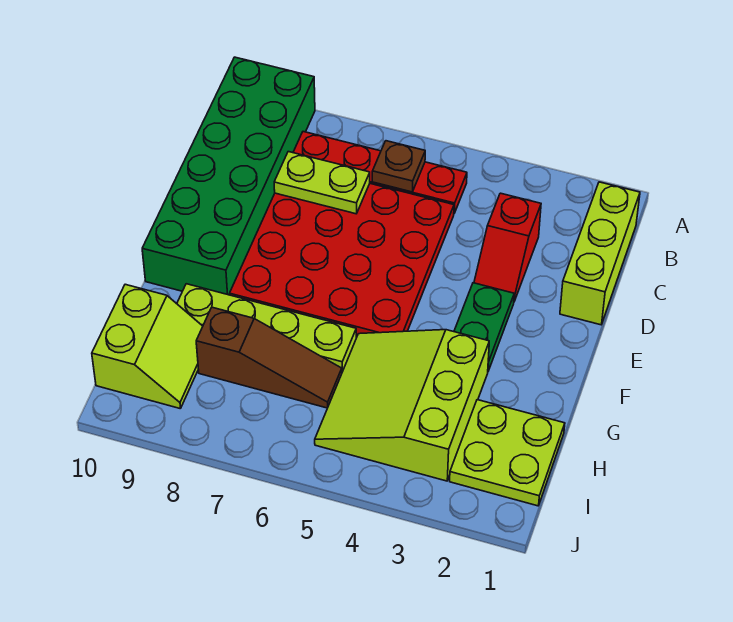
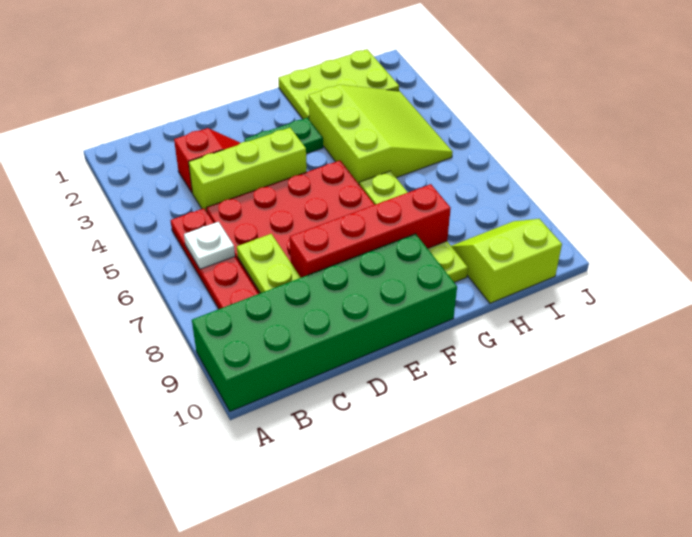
lime brick B1:D1 level 1 -> lime brick C4:E4 level 1
brown plate B6 level 2 -> white plate B6 level 2
none -> red brick D8:G8 level 2
lime slope G3:I5 level 1 top 3 -> lime slope G3:I5 level 1 top G
lime plate H1:I2 level 1 -> lime plate G1:I2 level 1
brown slope H6:H8 level 1 top 8 -> none

